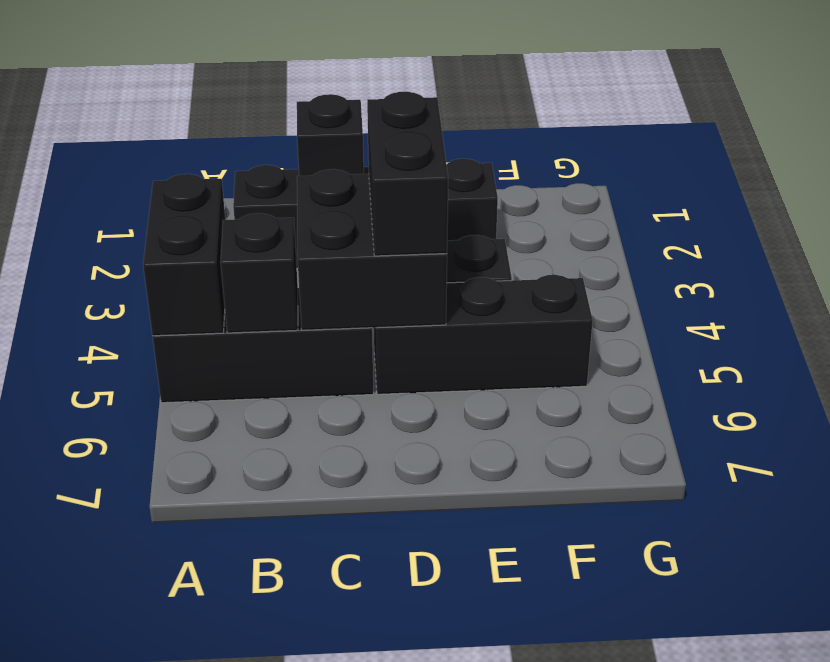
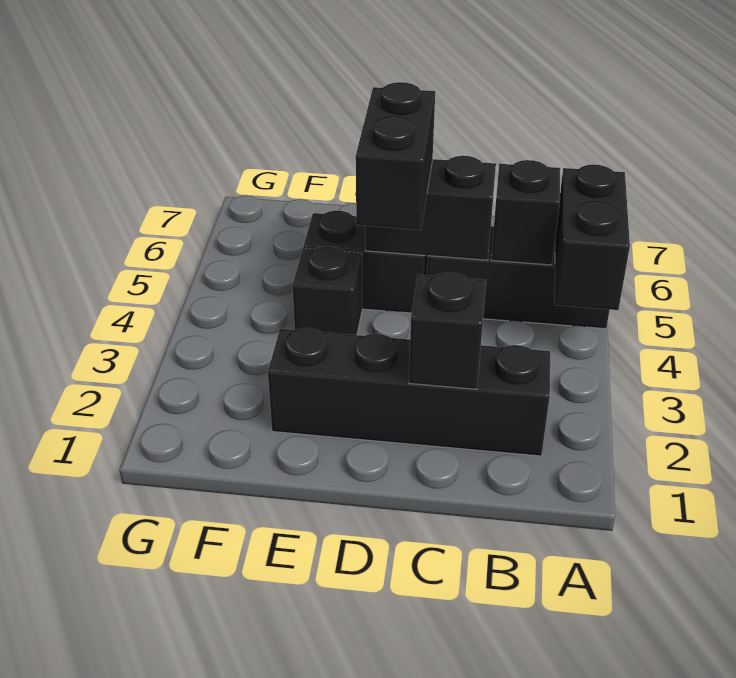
black brick C4:D5 level 2 -> black brick C5:D5 level 2
black brick D5:F5 level 1 -> black brick D5:E5 level 1

